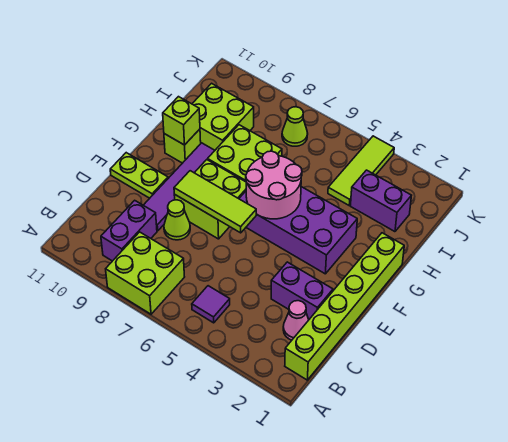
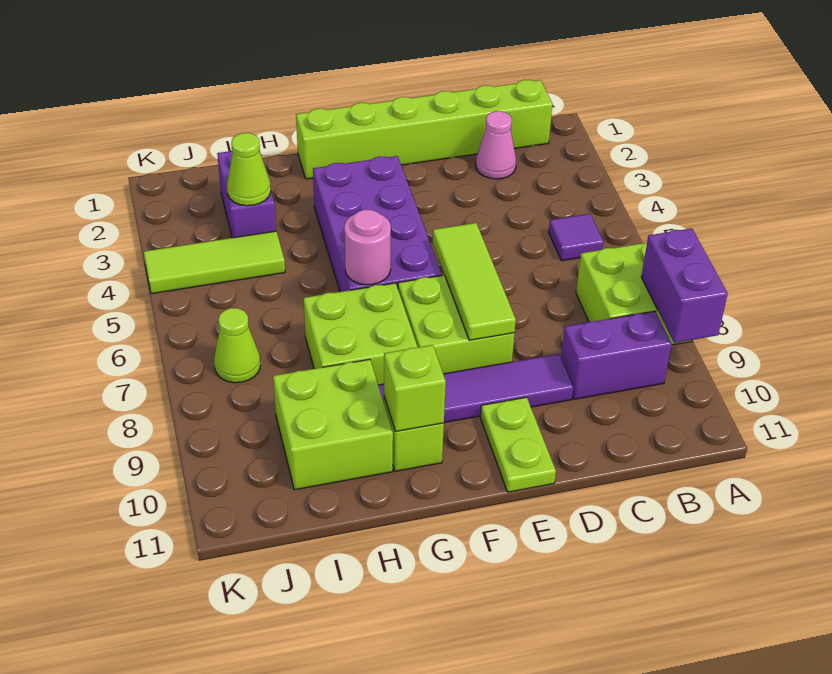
purple brick D2:D3 level 1 -> purple brick A8:A9 level 2
lime cone D8 level 1 -> lime cone I3 level 2
pink round brick F5:G6 level 2 -> pink round brick G6 level 2

